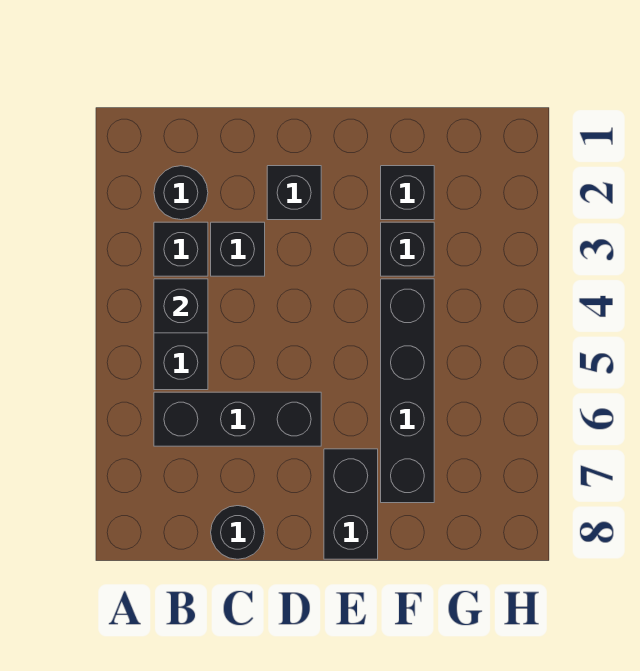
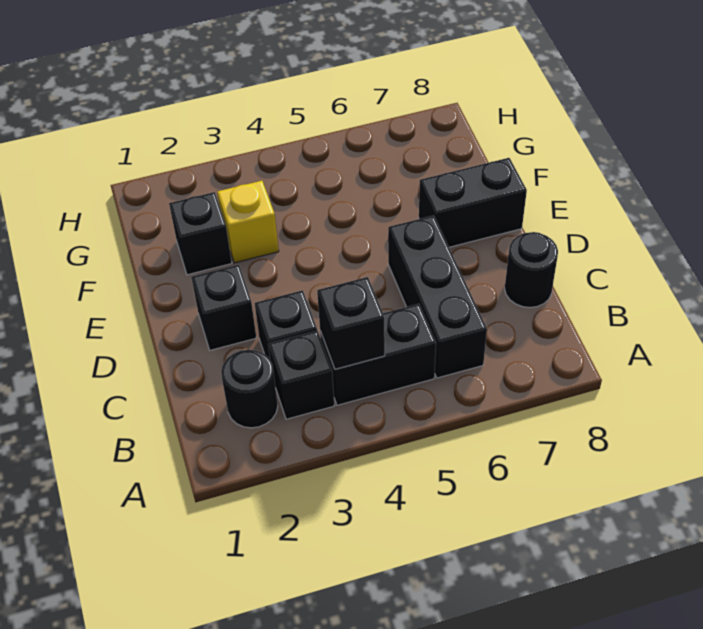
black brick F3 level 1 -> yellow brick F3 level 1
black brick F4:F7 level 1 -> none

